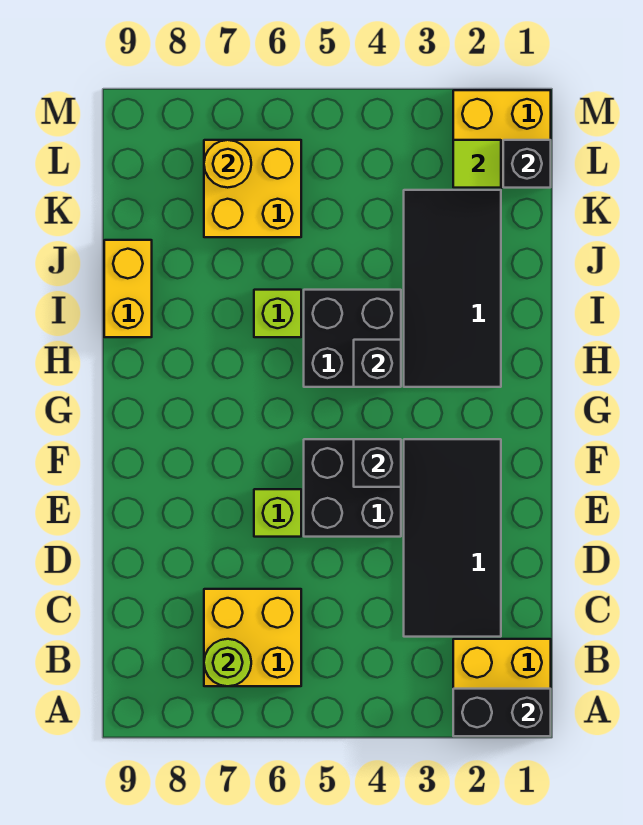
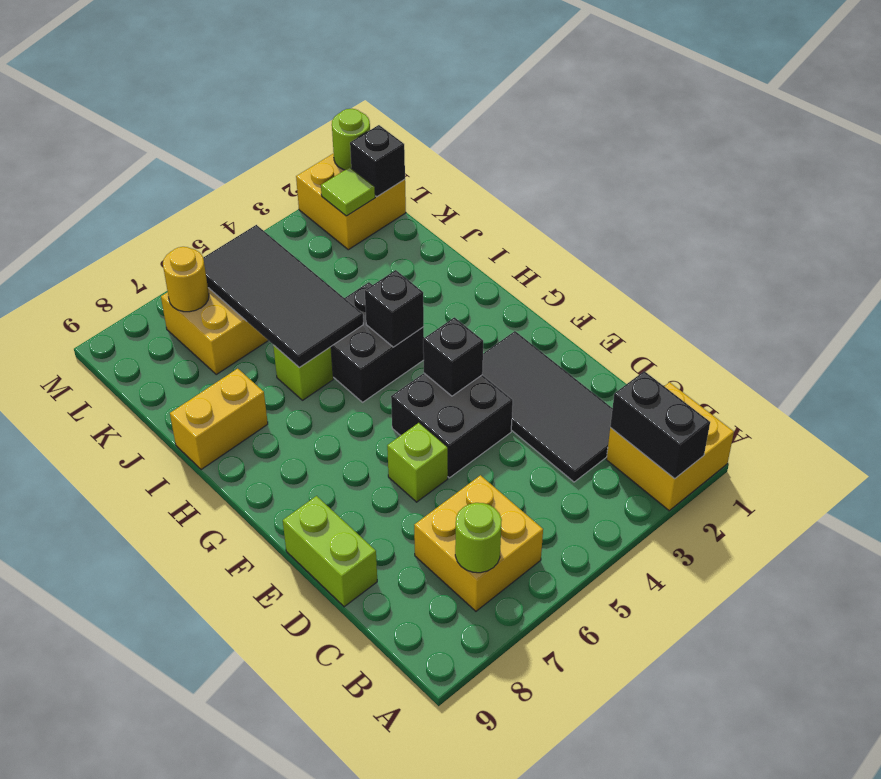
black brick A1:A2 level 2 -> black brick A2:B2 level 2
none -> lime brick D9:E9 level 1
black tile H2:K3 level 1 -> black tile I5:L6 level 2
yellow brick I9:J9 level 1 -> yellow brick I8:I9 level 1
none -> lime round brick M1 level 2

